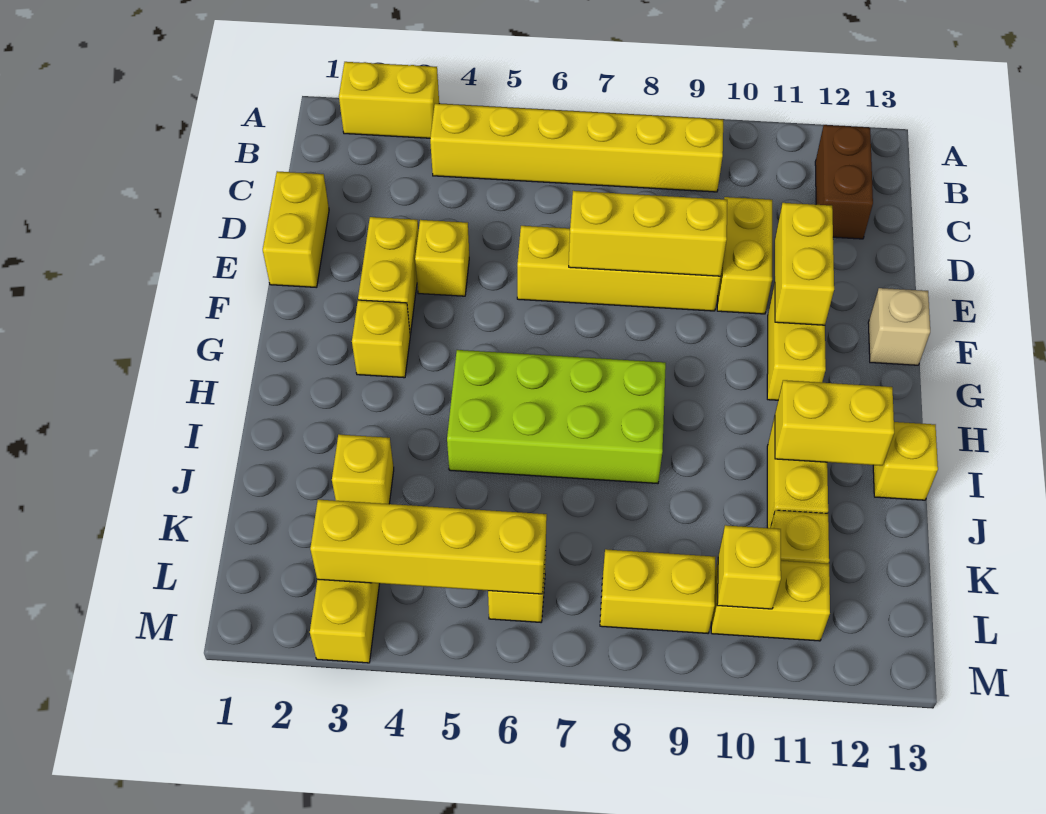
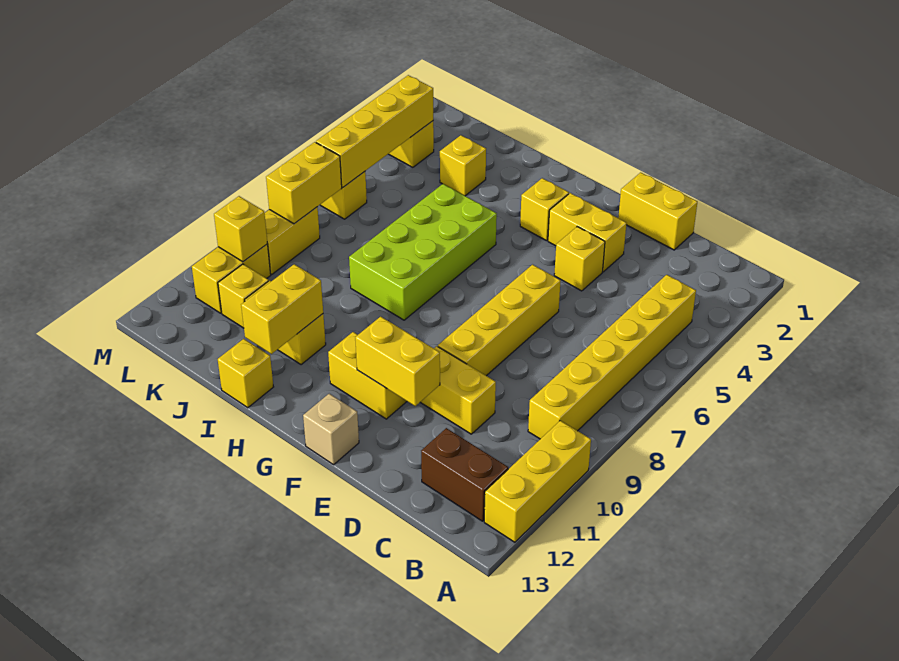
yellow brick A2:A3 level 1 -> yellow brick L7:L8 level 2
yellow brick E7:E9 level 2 -> yellow brick A10:A12 level 1

